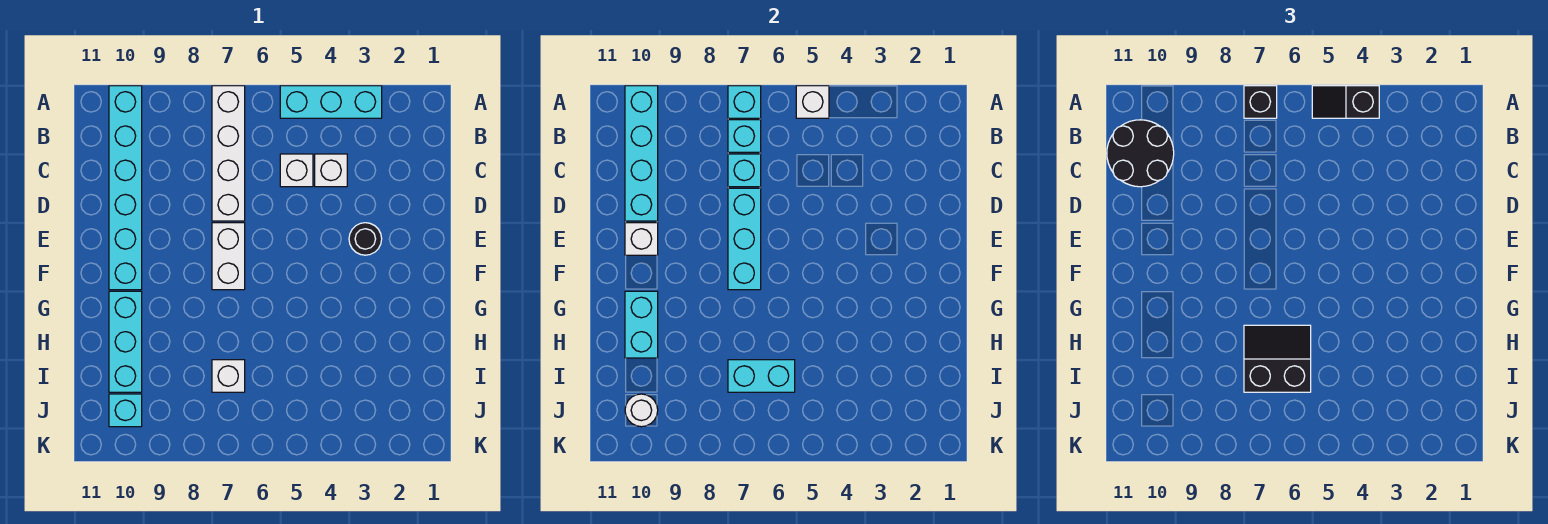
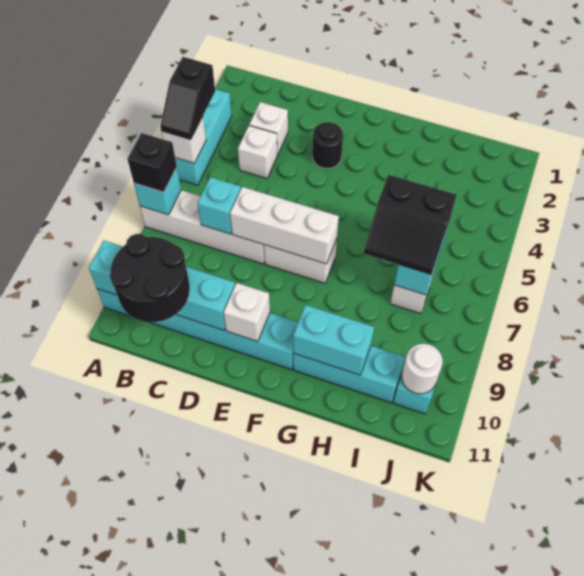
cyan brick B7 level 2 -> none
white brick C5 level 1 -> white brick C3 level 1
cyan brick D7:F7 level 2 -> white brick D7:F7 level 2
black slope H6:I7 level 3 top I -> black slope H6:I7 level 3 top 6

